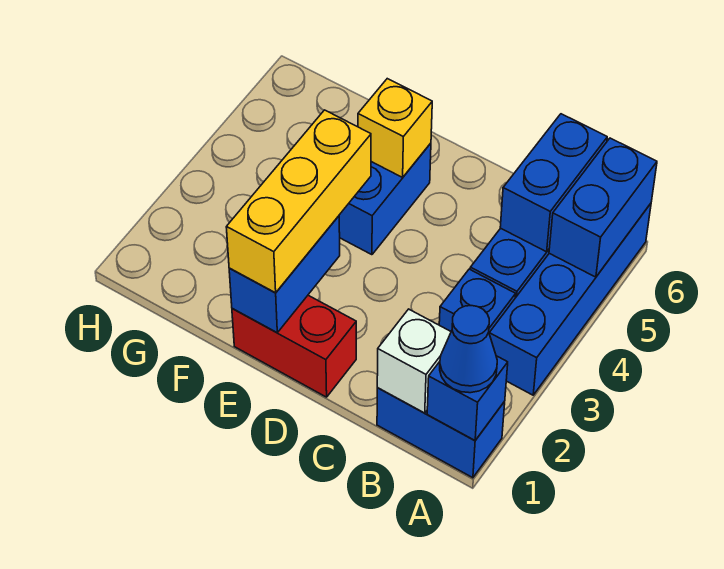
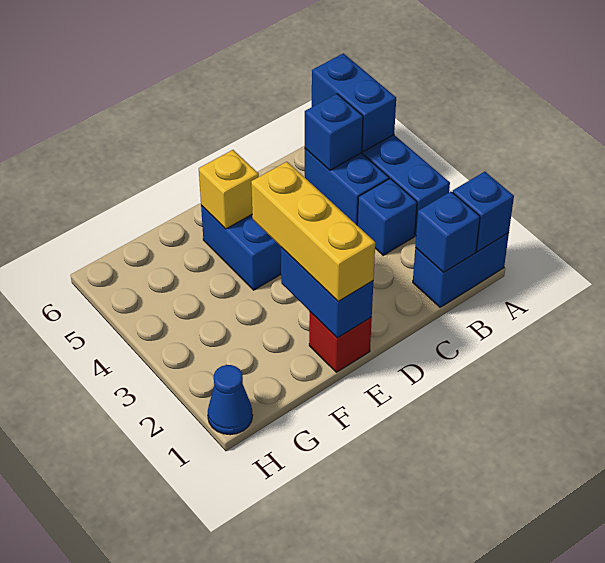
blue cone A1 level 3 -> blue cone H1 level 1
white brick B1 level 2 -> blue brick B1 level 2
blue brick B5:B6 level 2 -> blue brick B5 level 2
red brick D1:E1 level 1 -> red brick E1 level 1

